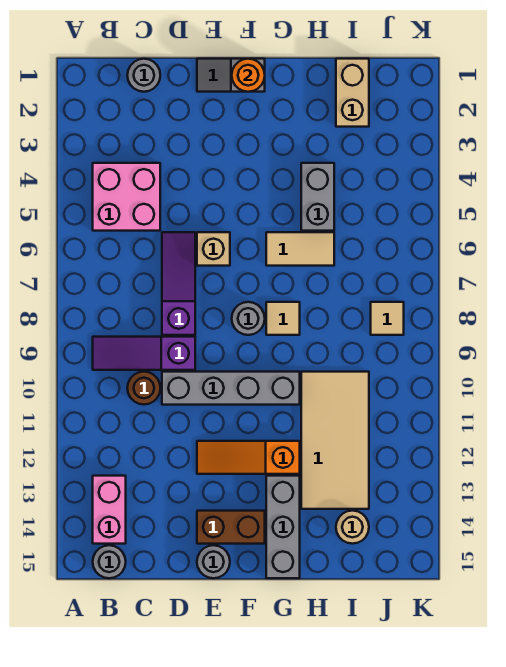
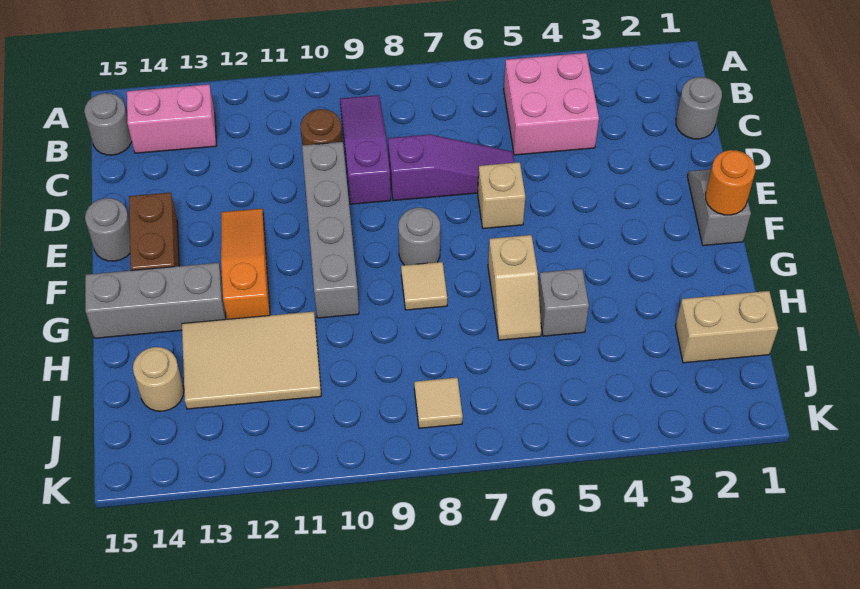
tan tile G6:H6 level 1 -> tan slope G6:H6 level 1 top G
grey brick H4:H5 level 1 -> grey brick H5 level 1
tan tile H10:I13 level 1 -> tan tile H11:I13 level 1

